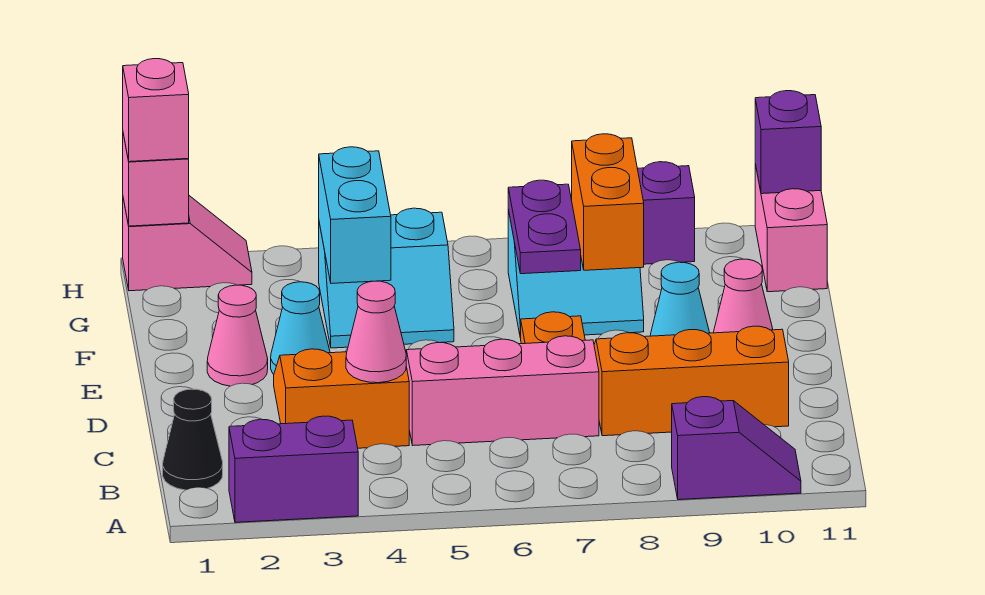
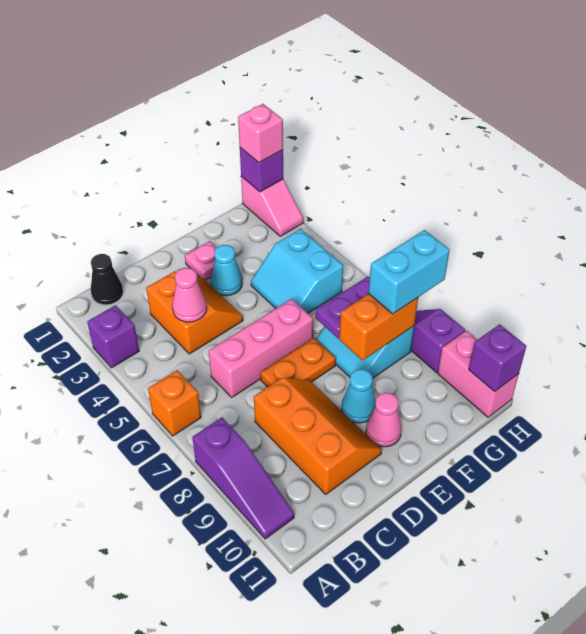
purple brick A2:A3 level 1 -> purple brick A3 level 1
none -> orange brick A6 level 1
purple slope A9:A10 level 1 top 9 -> purple slope A8:A10 level 1 top 8
pink brick C5:C7 level 1 -> pink brick C6:E6 level 1
pink cone E2 level 1 -> pink plate E2 level 1
cyan brick F4:G4 level 2 -> cyan brick G8:H8 level 3
pink brick G11:H11 level 1 -> pink brick H10:H11 level 1
pink brick H1 level 2 -> purple brick H1 level 2

